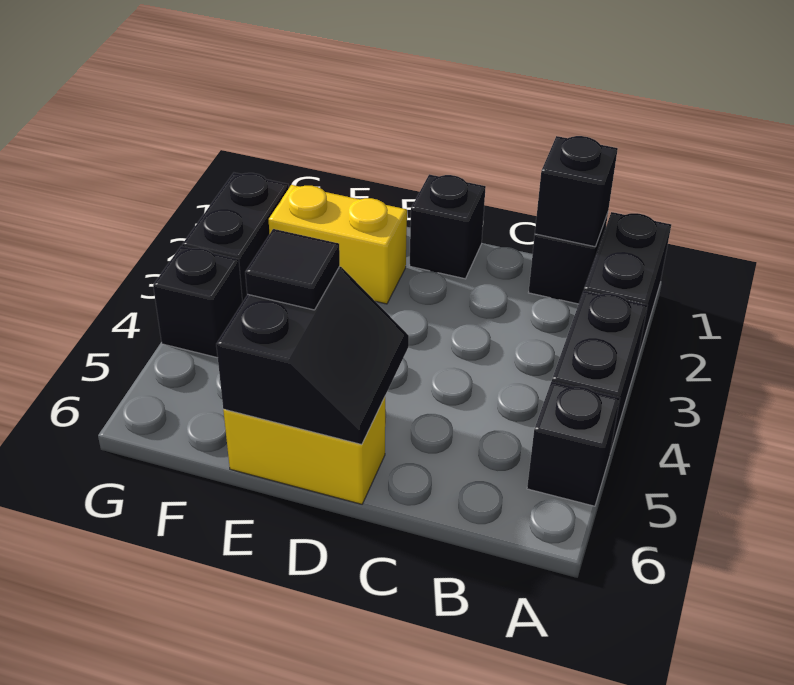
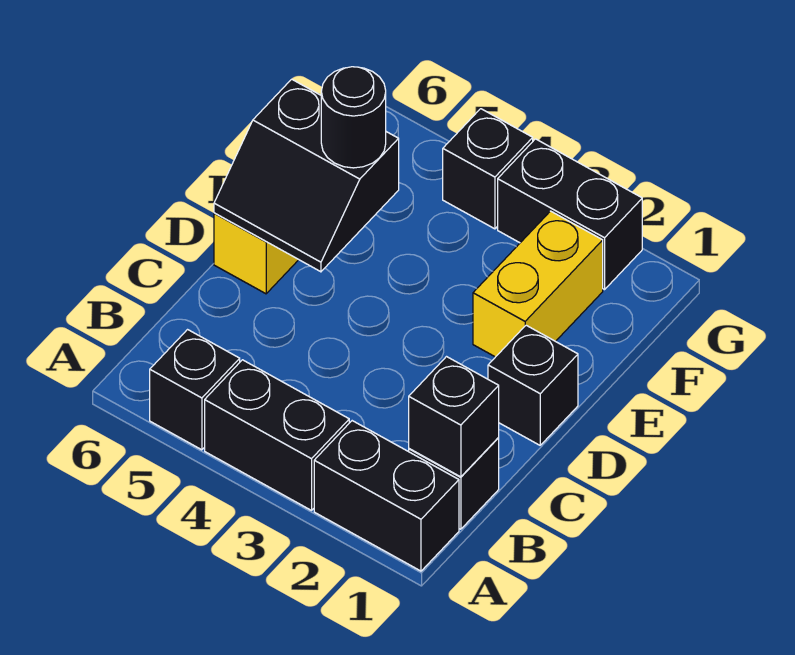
black tile E5 level 3 -> black round brick E5 level 3

